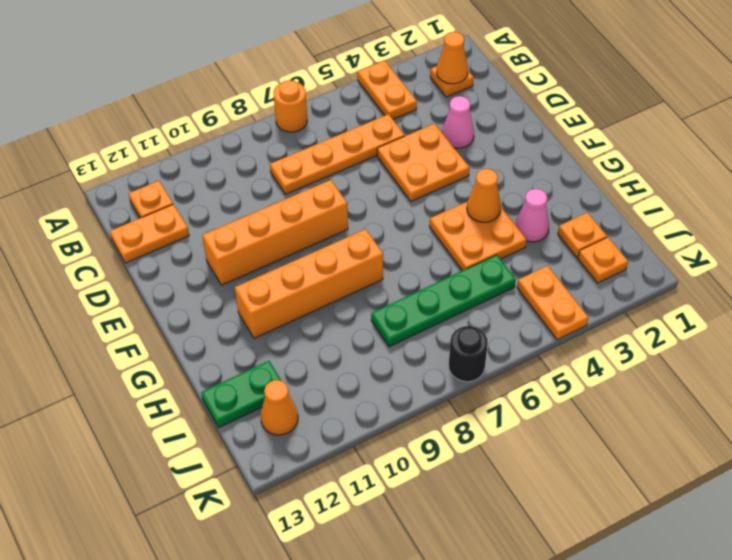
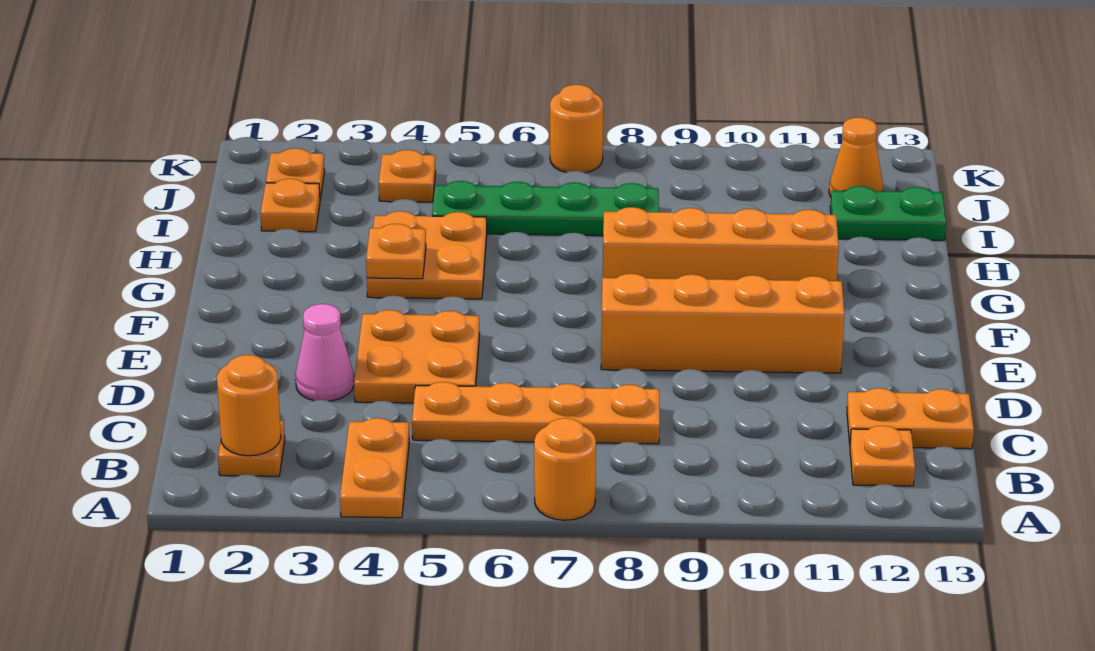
orange cone B2 level 2 -> orange round brick B2 level 2
orange cone G4 level 2 -> orange plate G4 level 2
pink cone H3 level 1 -> none
orange plate J4:K4 level 1 -> orange plate J4 level 1
black round brick K7 level 1 -> orange round brick K7 level 1

